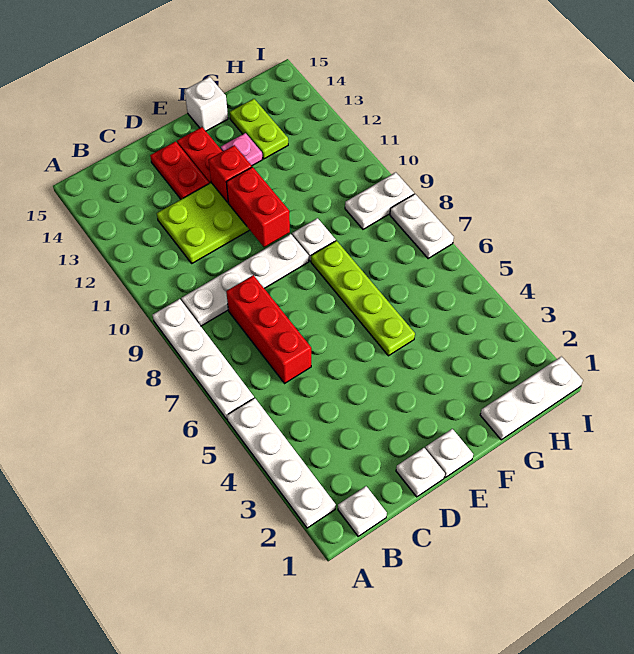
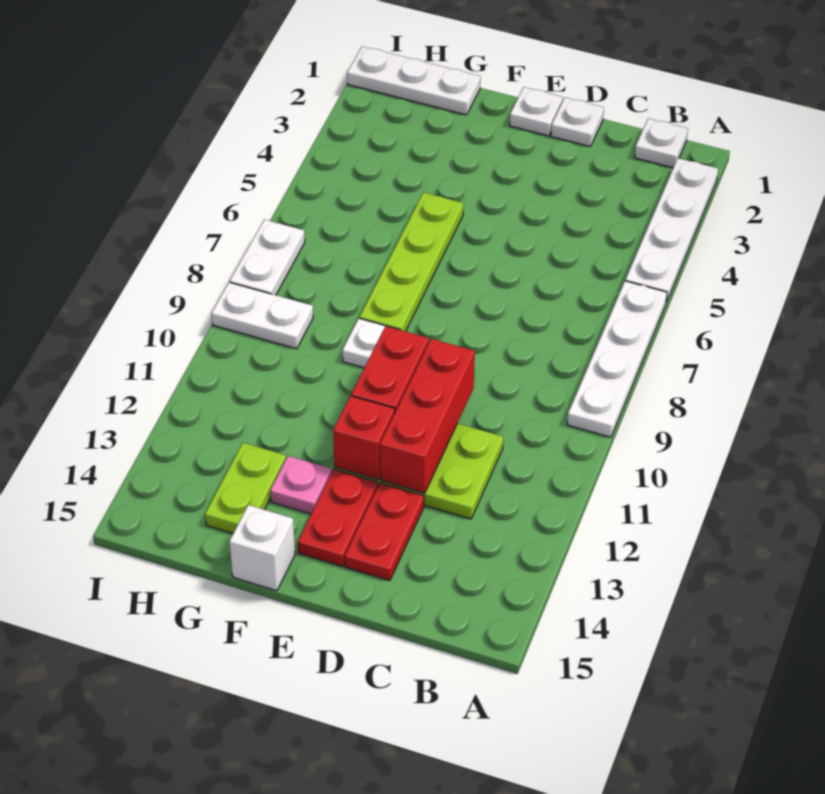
white plate B9:E9 level 1 -> none
red brick C6:C8 level 1 -> red brick D10:D12 level 2

